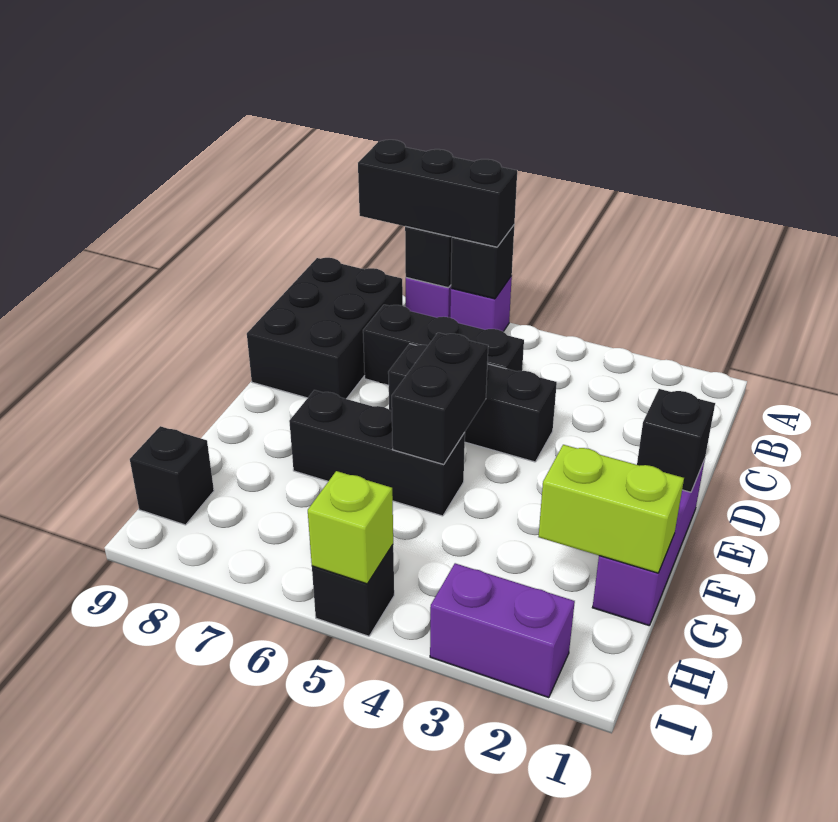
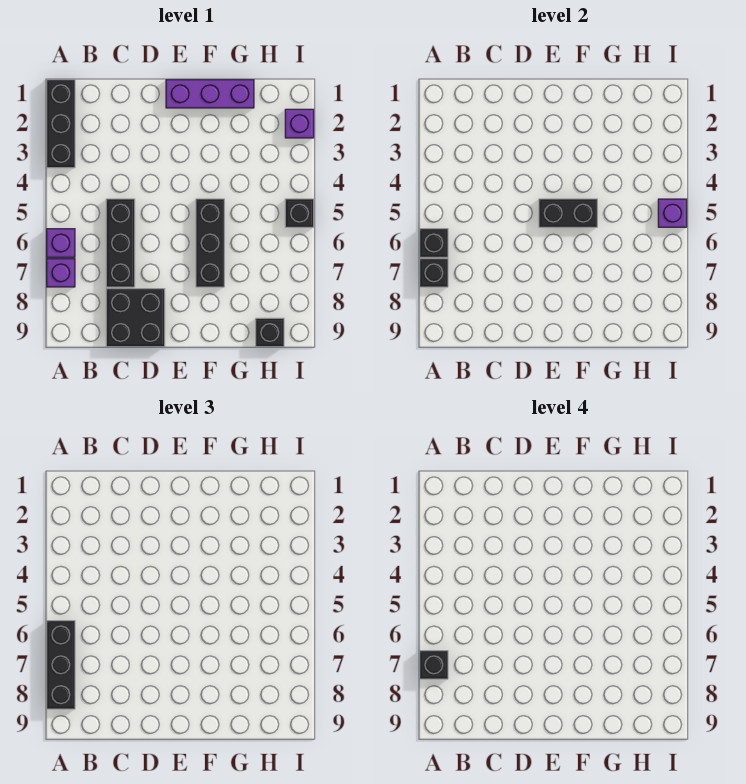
black brick B8:D9 level 1 -> black brick C8:D9 level 1
black brick D4:D6 level 1 -> black brick A1:A3 level 1
black brick E1 level 2 -> black brick A7 level 4
lime brick G1:G2 level 2 -> none
purple brick I2:I3 level 1 -> purple brick I2 level 1
lime brick I5 level 2 -> purple brick I5 level 2

